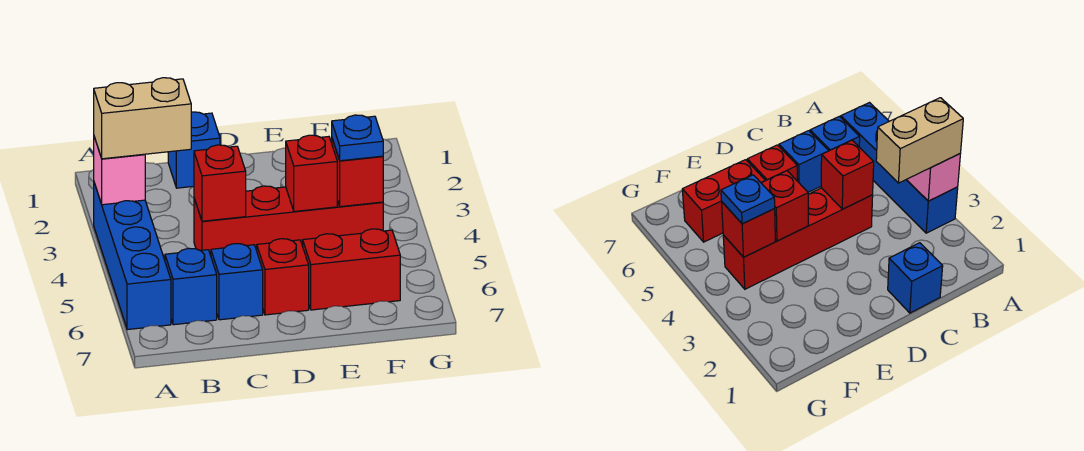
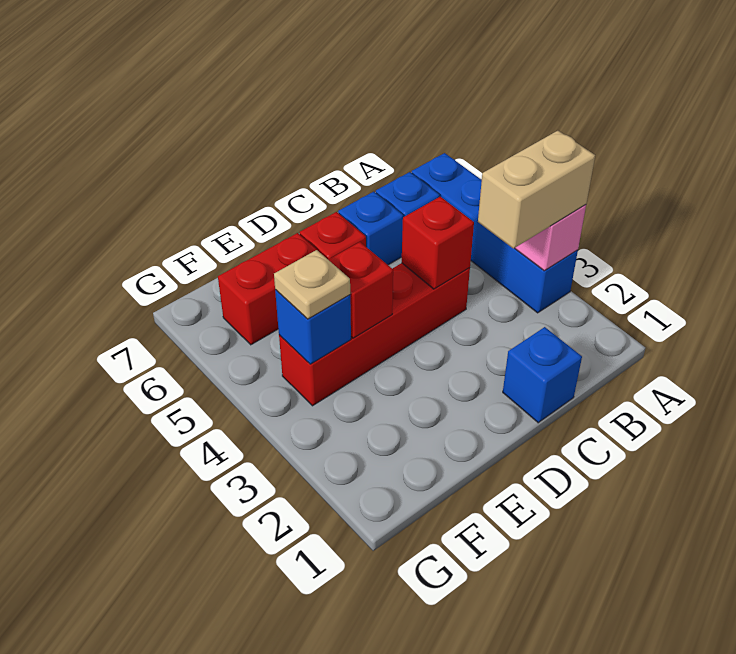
red brick F4 level 2 -> blue brick F4 level 2
blue plate F4 level 3 -> tan plate F4 level 3

